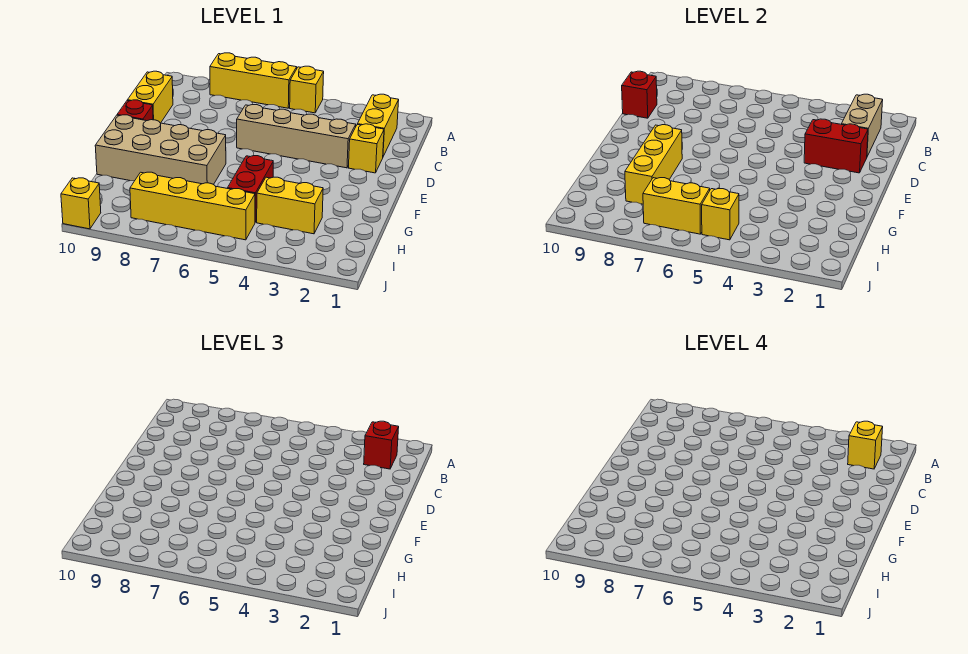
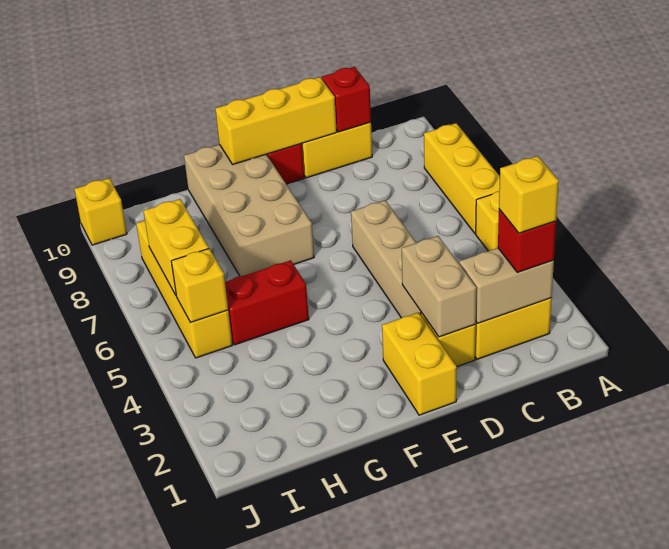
red brick D2:D3 level 2 -> tan brick D2:D3 level 2
yellow brick F8:H8 level 2 -> yellow brick D10:F10 level 2
yellow brick H3:H4 level 1 -> yellow brick E1:E2 level 1

